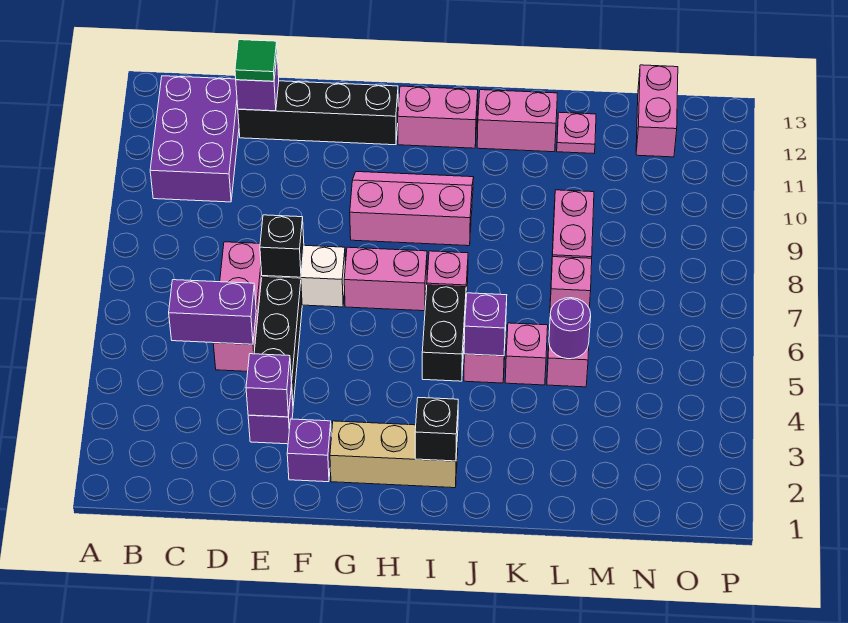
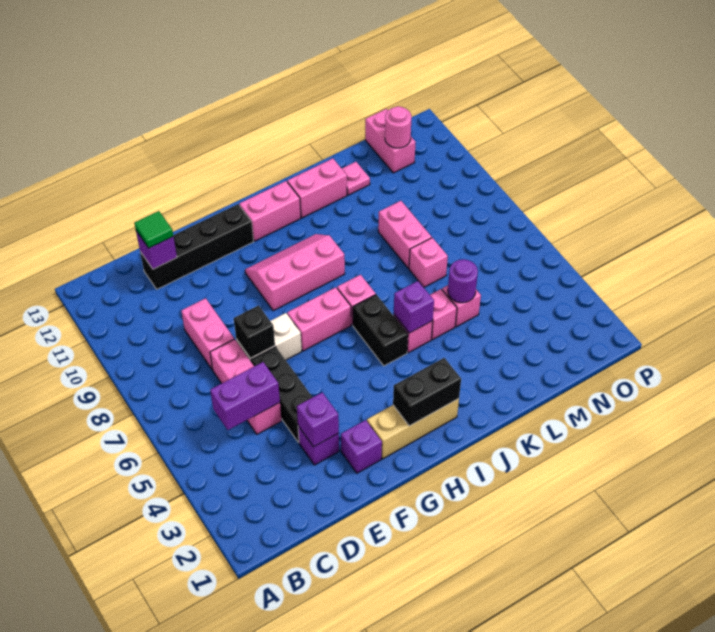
purple brick B10:C12 level 1 -> none
none -> pink brick D8:D9 level 1
black brick I2 level 2 -> black brick H2:I2 level 2
none -> pink round brick N12 level 2

